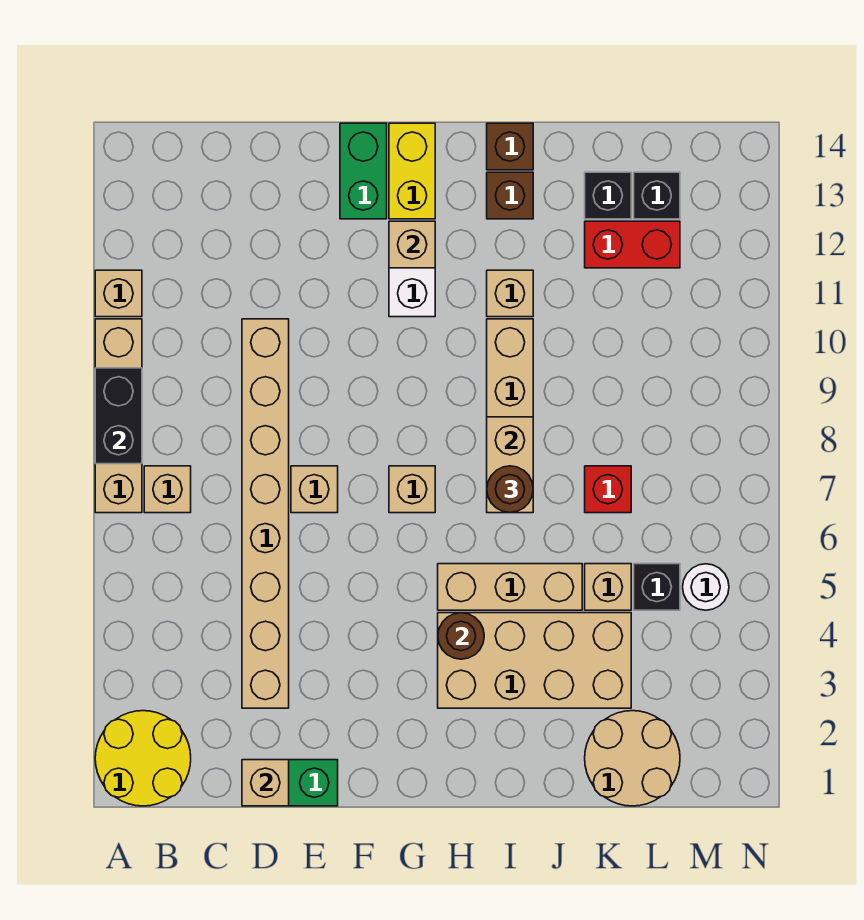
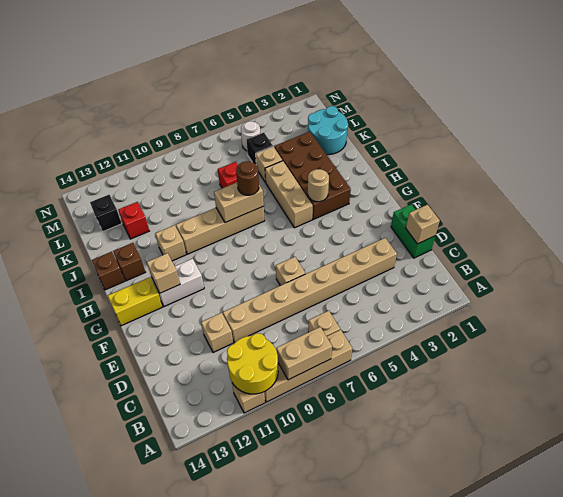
yellow round brick A1:B2 level 1 -> yellow round brick A10:B11 level 2
black brick A8:A9 level 2 -> tan brick A8:A9 level 2
green brick F13:F14 level 1 -> none
tan brick G7 level 1 -> tan brick D11 level 1
tan brick H3:K4 level 1 -> brown brick H3:K4 level 1
brown round brick H4 level 2 -> tan round brick H4 level 2
tan round brick K1:L2 level 1 -> cyan round brick K1:L2 level 1
red brick K12:L12 level 1 -> red brick K12 level 1
black brick K13 level 1 -> none

